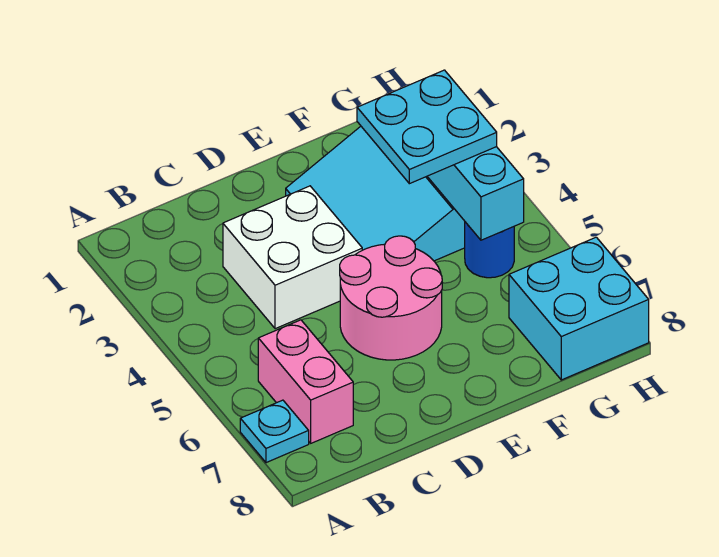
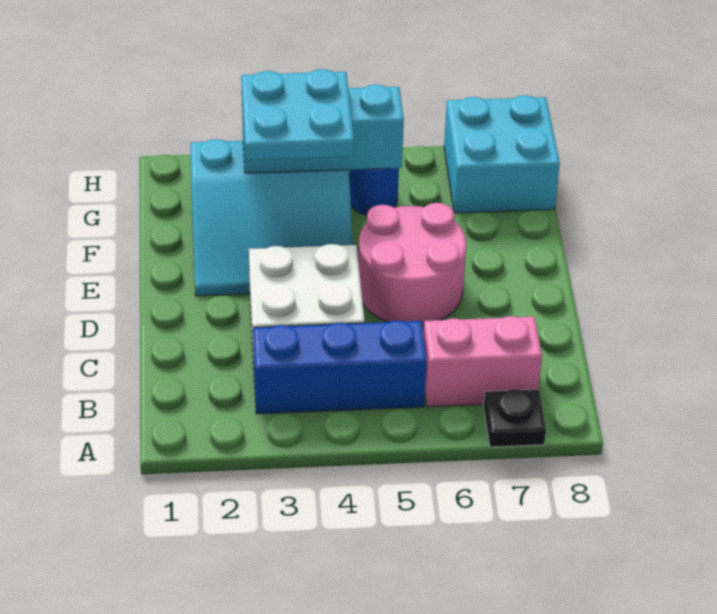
cyan plate A7 level 1 -> black plate A7 level 1
none -> blue brick B3:B5 level 1

